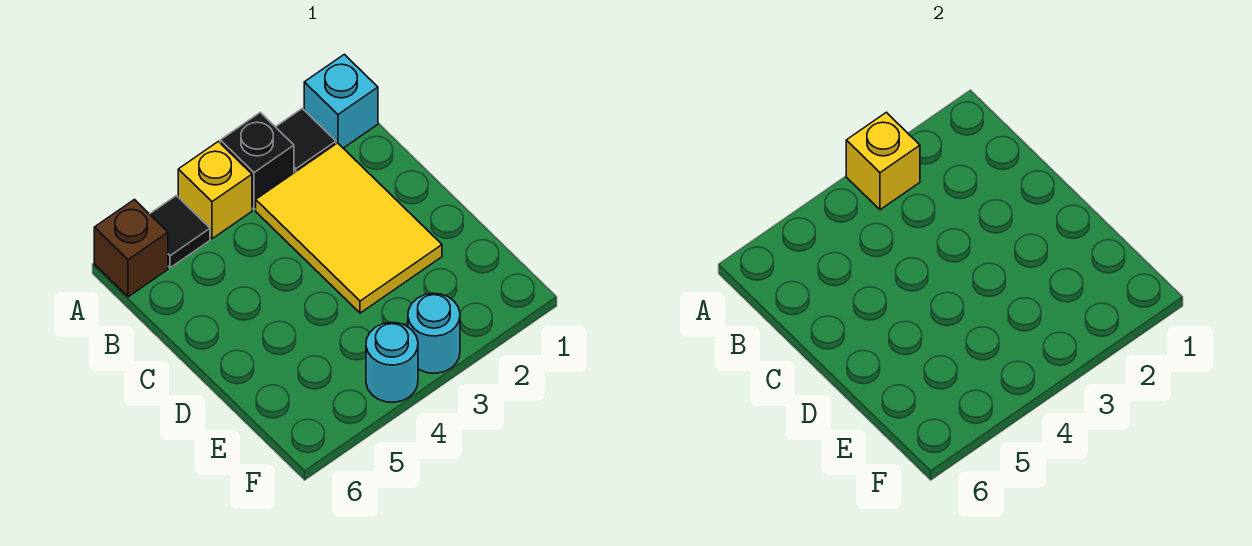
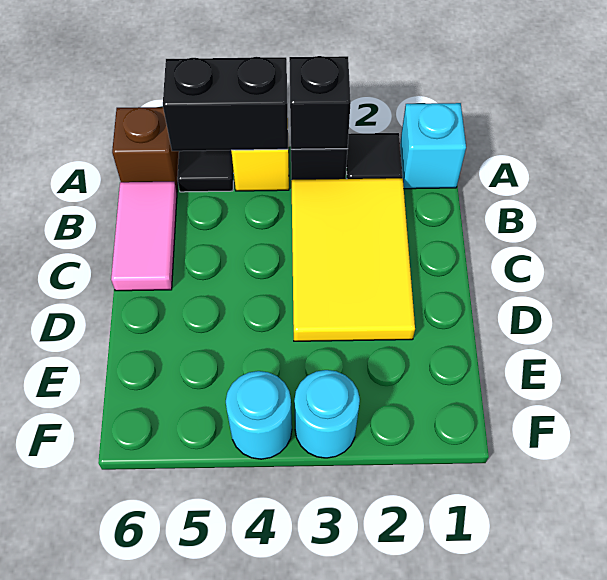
yellow brick A3 level 2 -> black brick A3 level 2
none -> black brick A4:A5 level 2
none -> pink tile B6:C6 level 1

